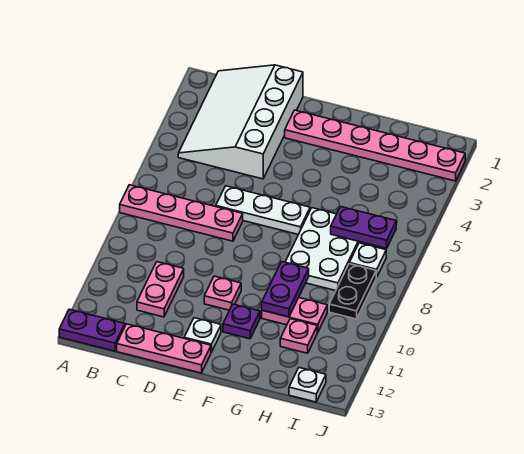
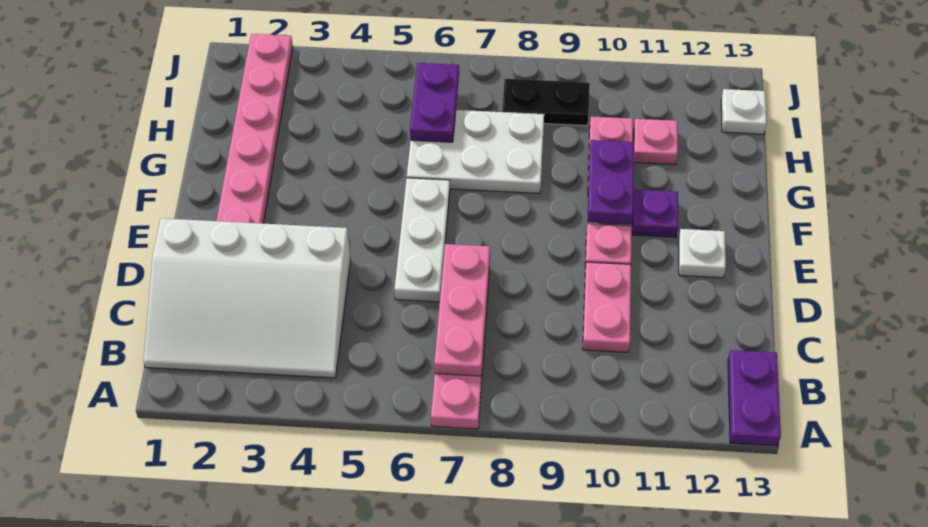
pink plate C10:C11 level 1 -> pink plate C10:D10 level 1
pink plate C13:E13 level 1 -> pink plate B7:D7 level 2
purple plate G9:G10 level 2 -> purple plate F10:G10 level 2
white plate I7 level 1 -> none

